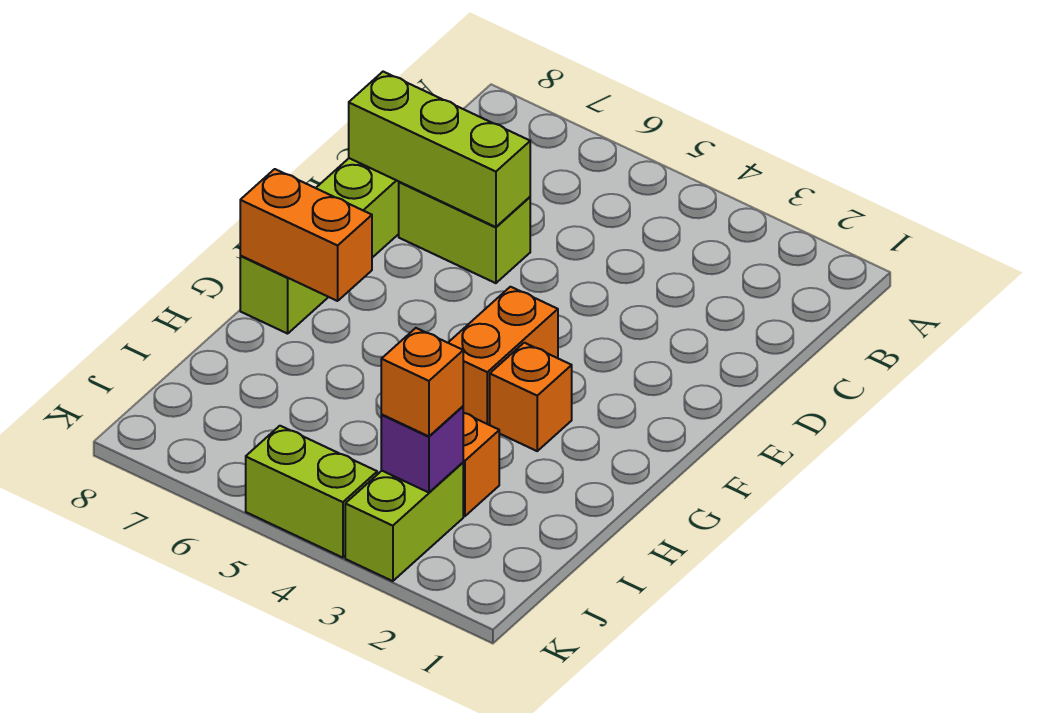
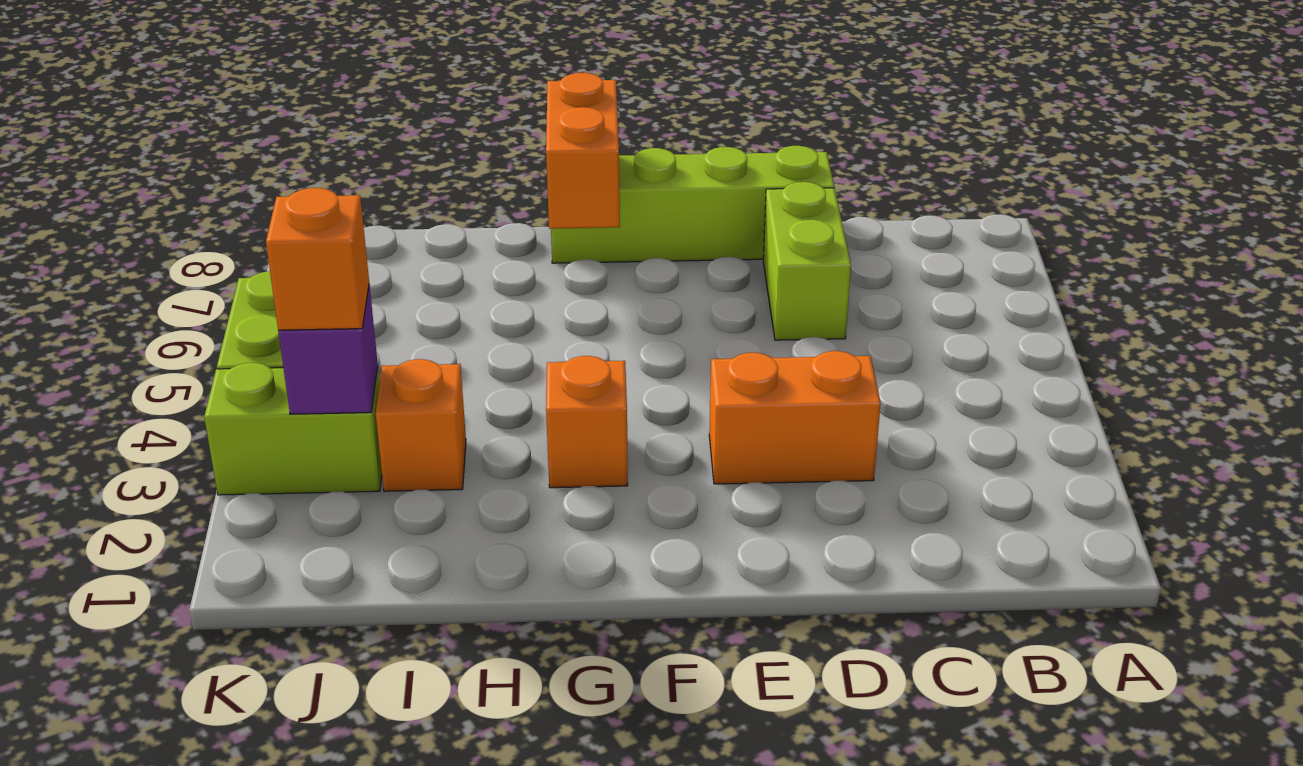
lime brick D6:D8 level 2 -> none
orange brick F4:G4 level 1 -> orange brick D3:E3 level 1

